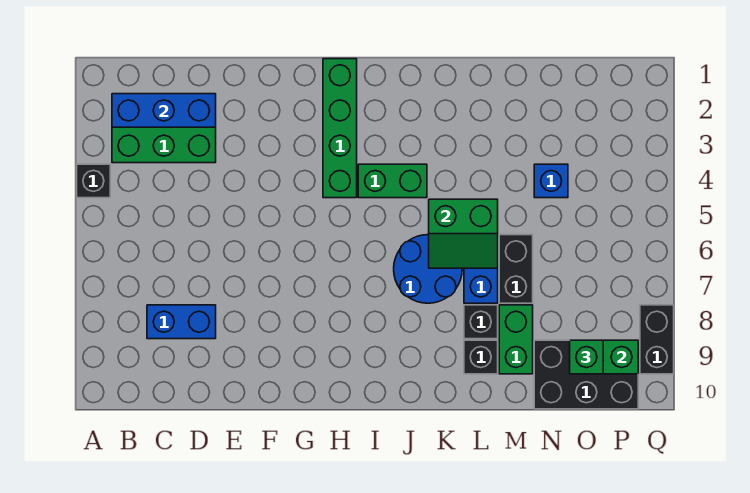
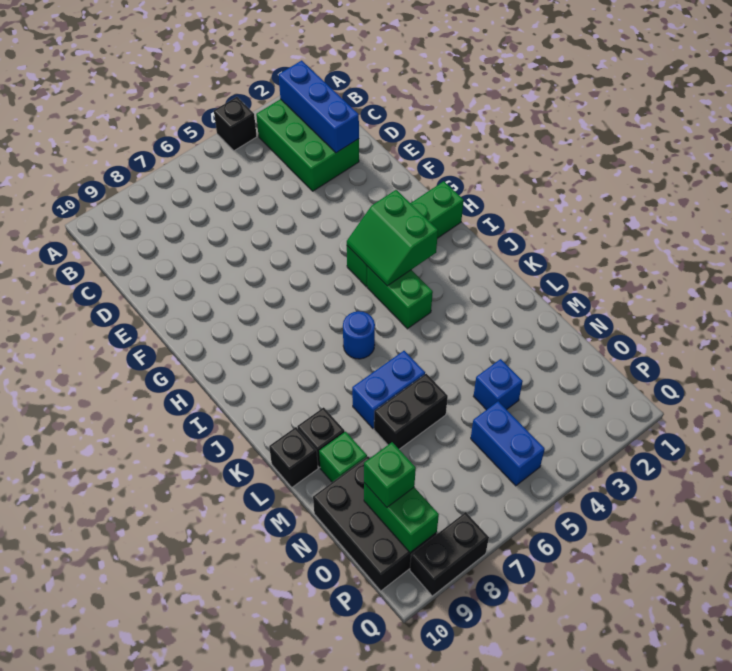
blue brick C8:D8 level 1 -> blue brick O5:P5 level 1
blue round brick J6:K7 level 1 -> blue round brick J6 level 1
green slope K5:L6 level 2 top 5 -> green slope H3:I4 level 2 top 3
black brick L8 level 1 -> black brick L10 level 1
green brick M8:M9 level 1 -> green brick M9 level 1

